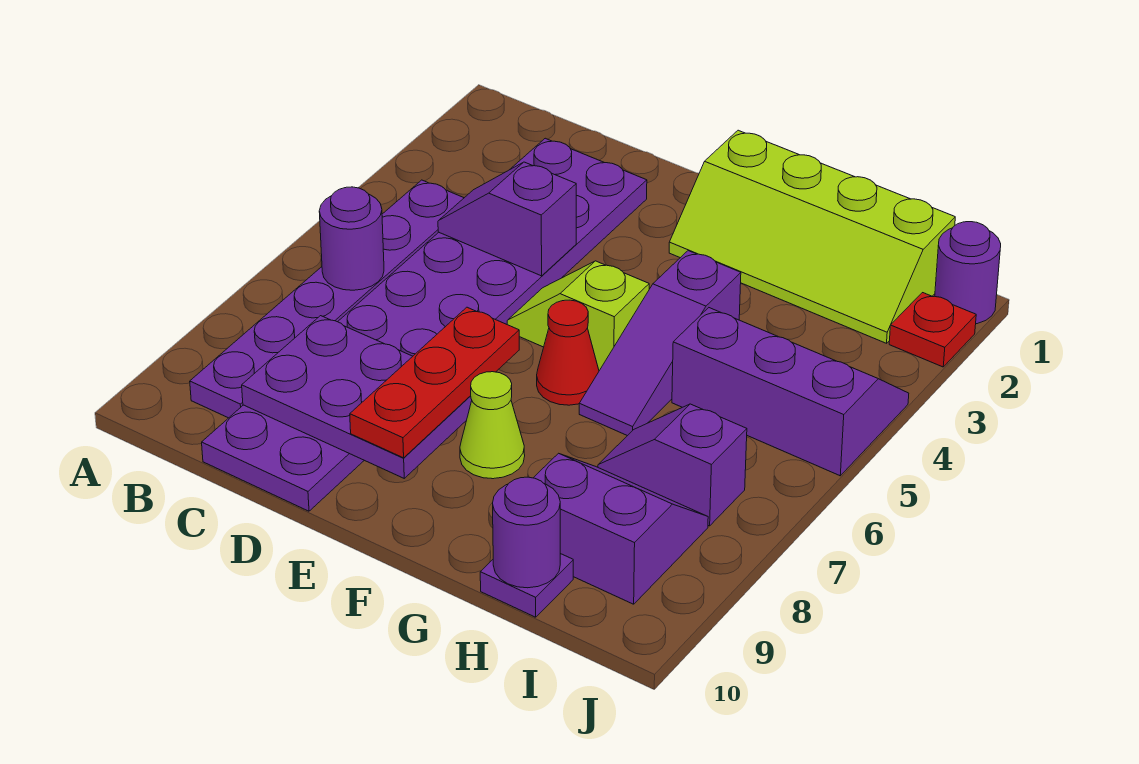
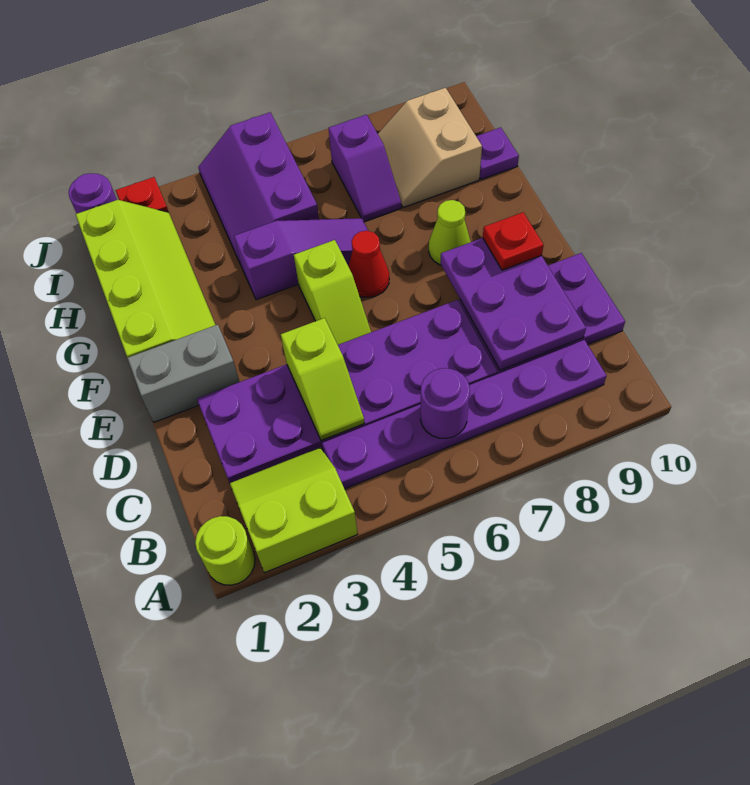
none -> lime round brick A1 level 1
none -> lime slope A2:B3 level 1 top A
purple slope C4:D4 level 2 top D -> lime slope C4:D4 level 2 top D
none -> grey brick E1:E2 level 1
red plate E7:E9 level 3 -> red plate E9 level 3
purple slope H8:I9 level 1 top 9 -> tan slope H8:I9 level 1 top 9
purple round brick H10 level 2 -> none

